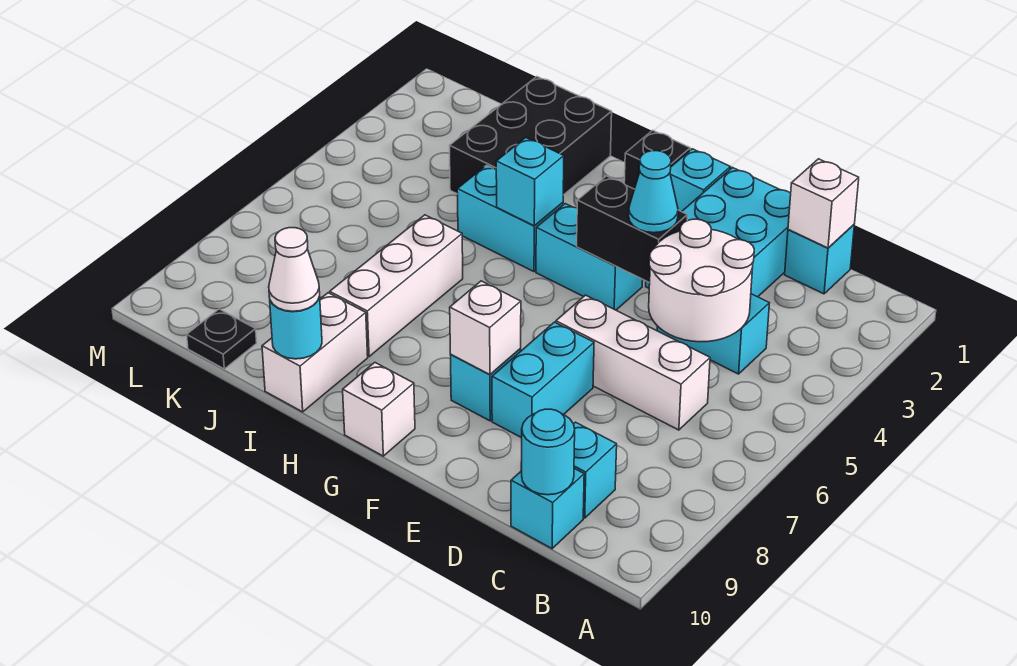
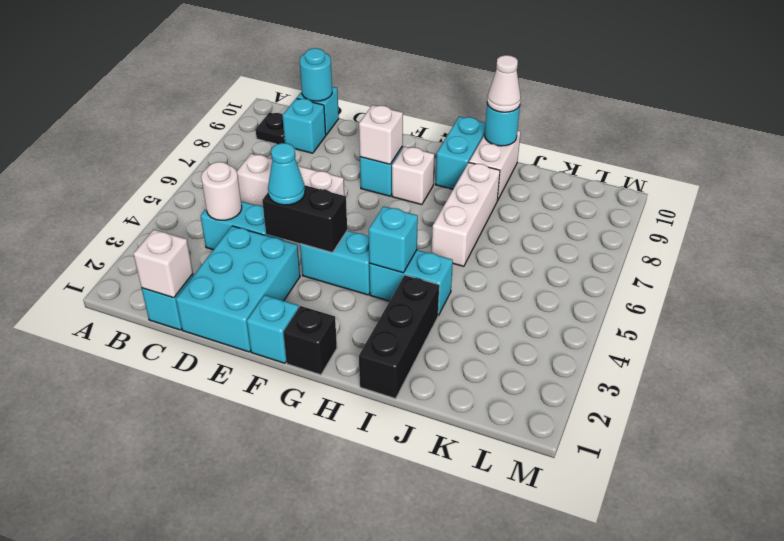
white round brick C4:D5 level 2 -> white round brick C4 level 2
cyan brick E7:E8 level 1 -> cyan brick H9:H10 level 1
white brick G10 level 1 -> white brick G8 level 1
black brick I1:J3 level 1 -> black brick I1:I3 level 1
black plate K10 level 1 -> black plate B9 level 1

